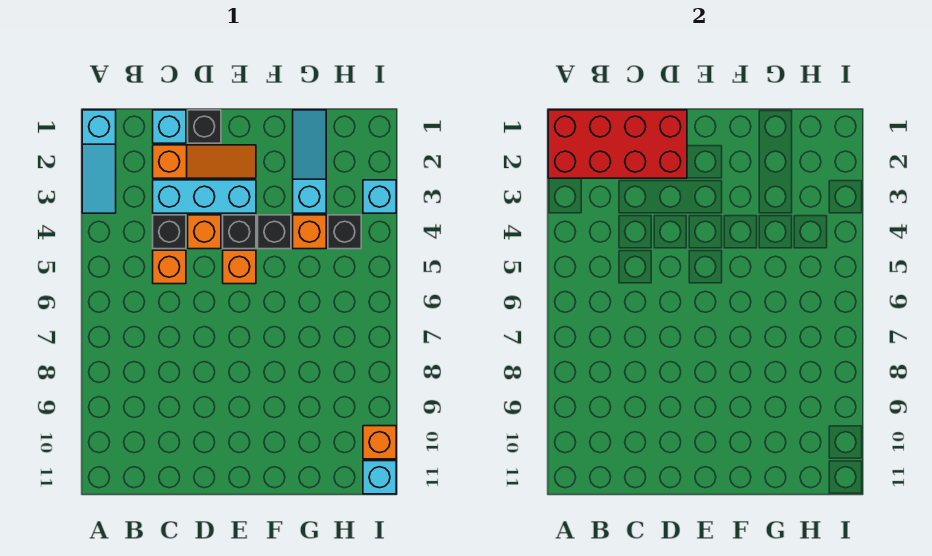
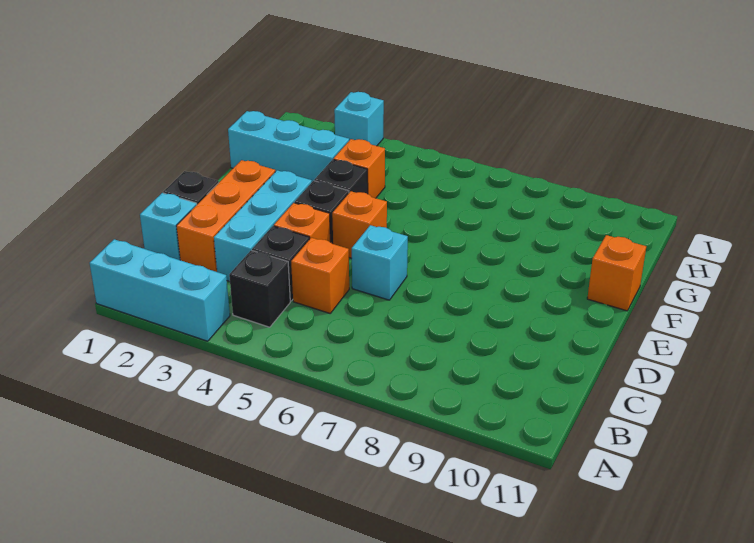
cyan slope A1:A3 level 1 top 1 -> cyan brick A1:A3 level 1
red brick A1:D2 level 2 -> none
orange slope C2:E2 level 1 top C -> orange brick C2:E2 level 1
cyan slope G1:G3 level 1 top 3 -> cyan brick G1:G3 level 1
black brick H4 level 1 -> black brick B4 level 1
orange brick I10 level 1 -> orange brick F11 level 1
cyan brick I11 level 1 -> cyan brick D6 level 1

